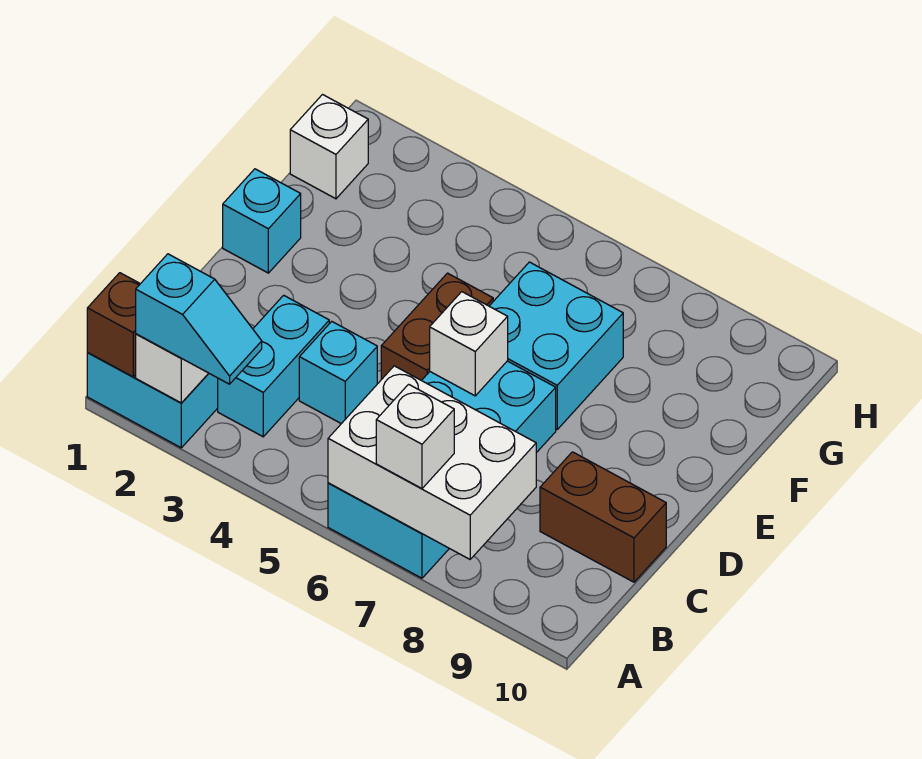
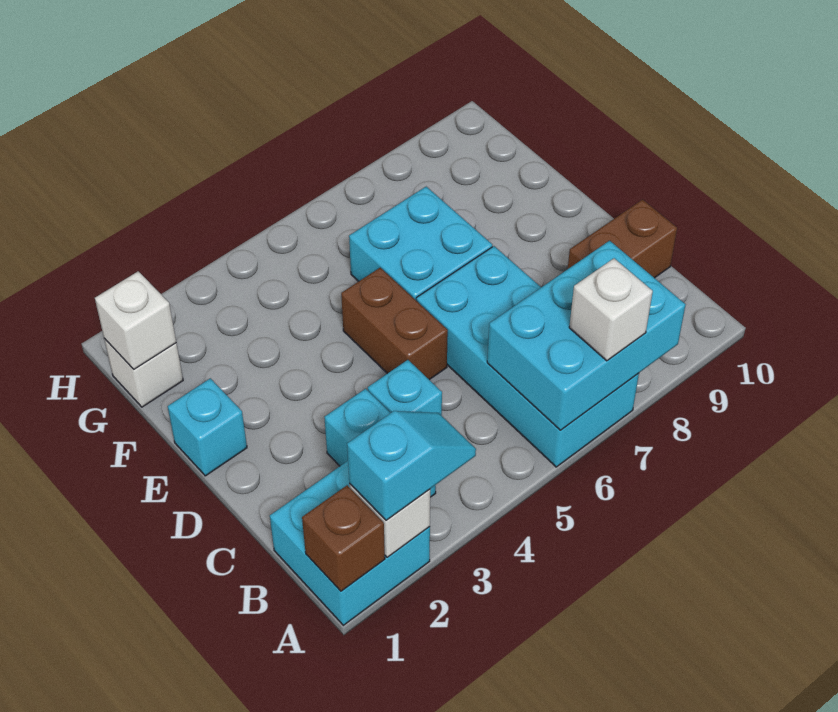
white brick A6:B8 level 2 -> cyan brick A6:B8 level 2
white brick D6 level 2 -> white brick G1 level 2

